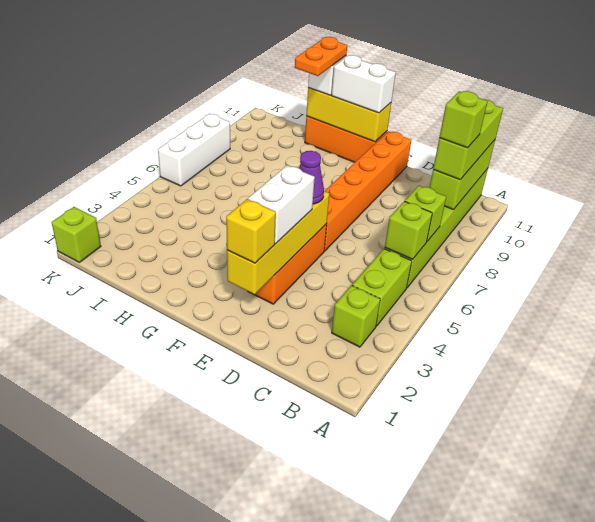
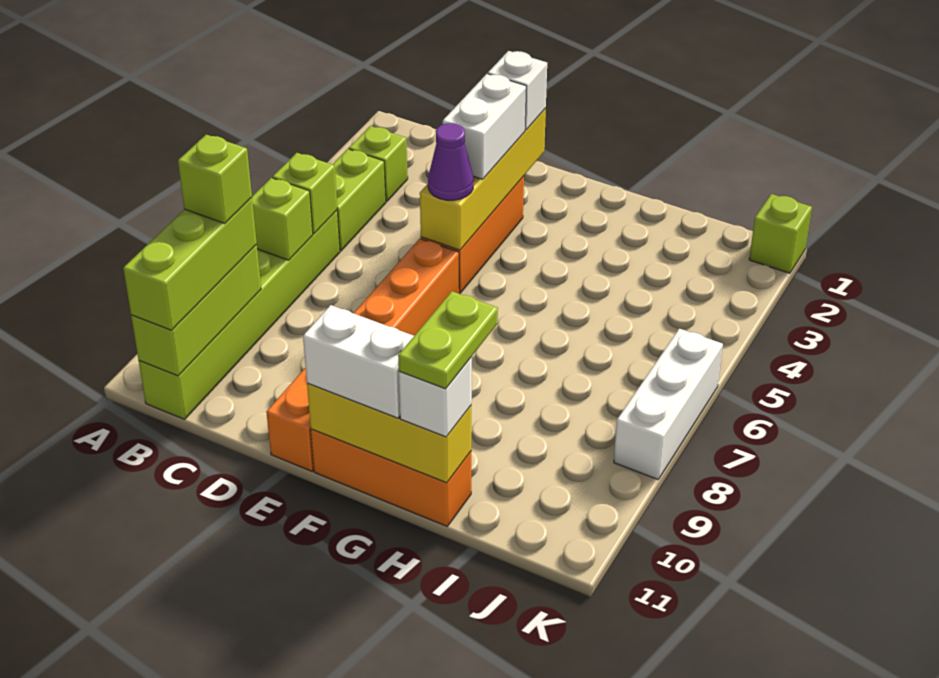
yellow brick E2 level 3 -> white brick E2 level 3
orange plate H10:H11 level 4 -> lime plate H10:H11 level 4

